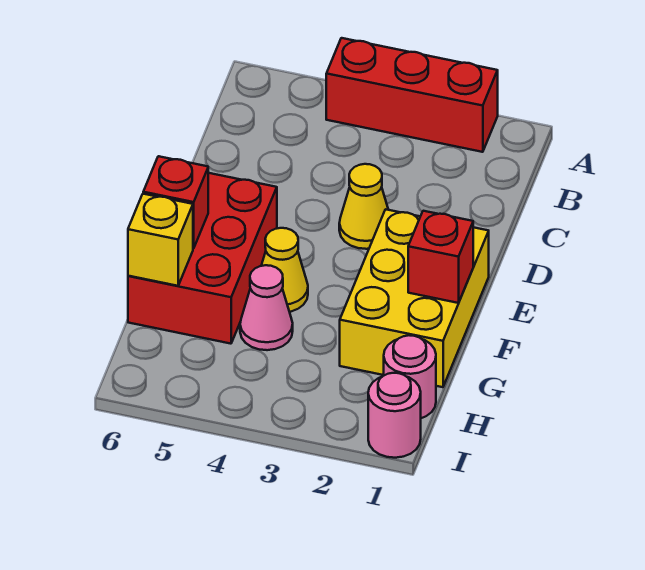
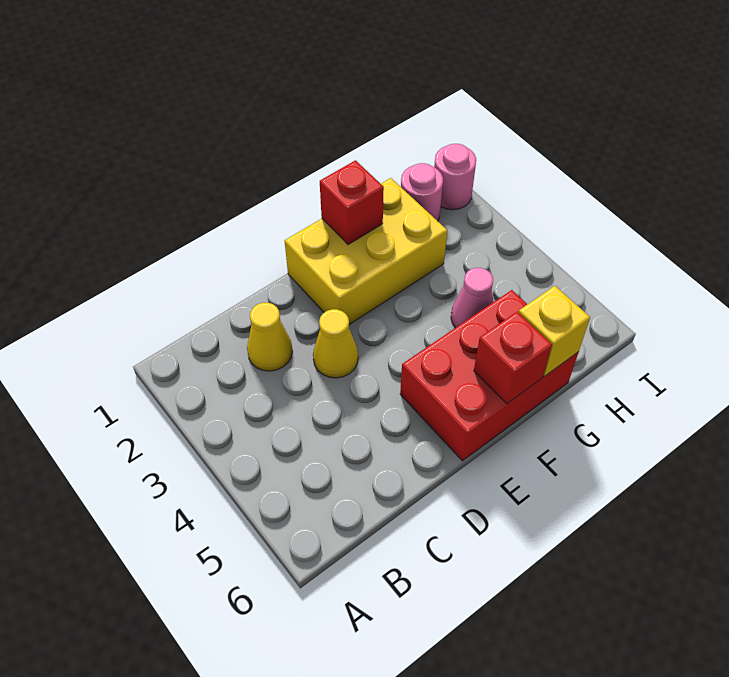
red brick A2:A4 level 1 -> none
yellow cone F4 level 1 -> yellow cone C2 level 1

